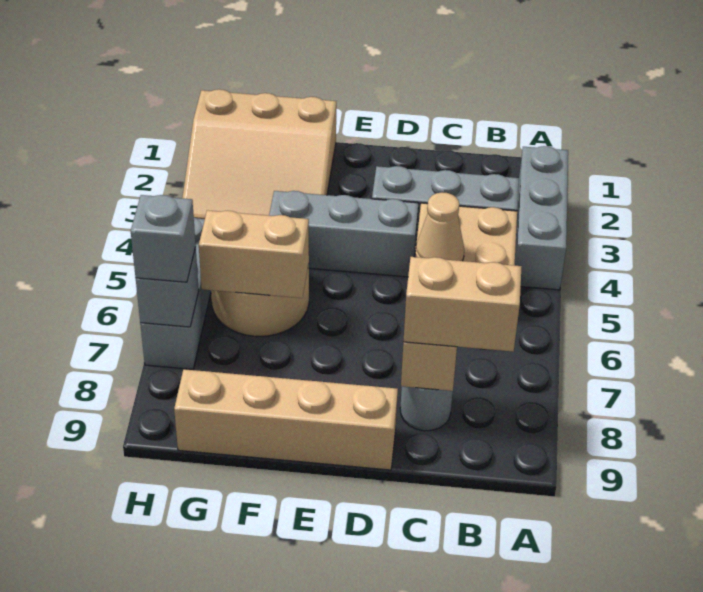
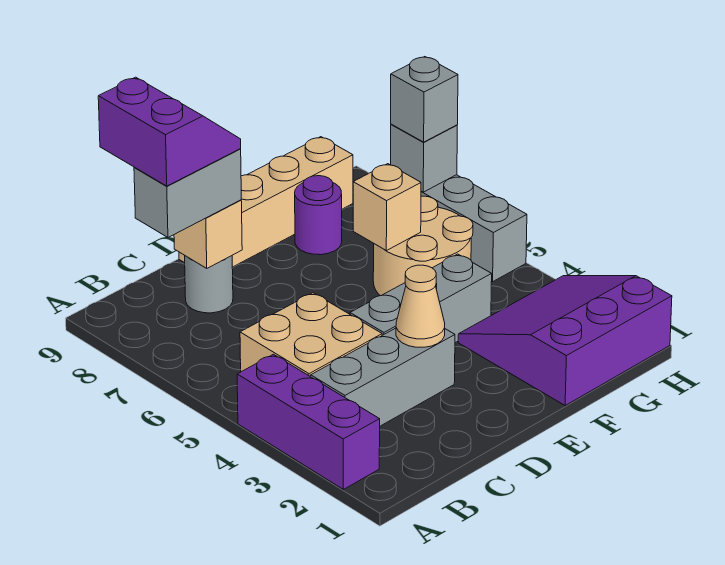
grey brick A2:A4 level 1 -> purple brick A2:A4 level 1
tan brick B8:C8 level 3 -> grey brick B8:C8 level 3
none -> purple slope B8:C9 level 4 top B
tan cone C5 level 2 -> tan cone D3 level 2
tan slope F1:H3 level 1 top 1 -> purple slope F1:H3 level 1 top 1
tan brick F6:G6 level 2 -> tan brick F6 level 2
none -> purple round brick F8 level 1

